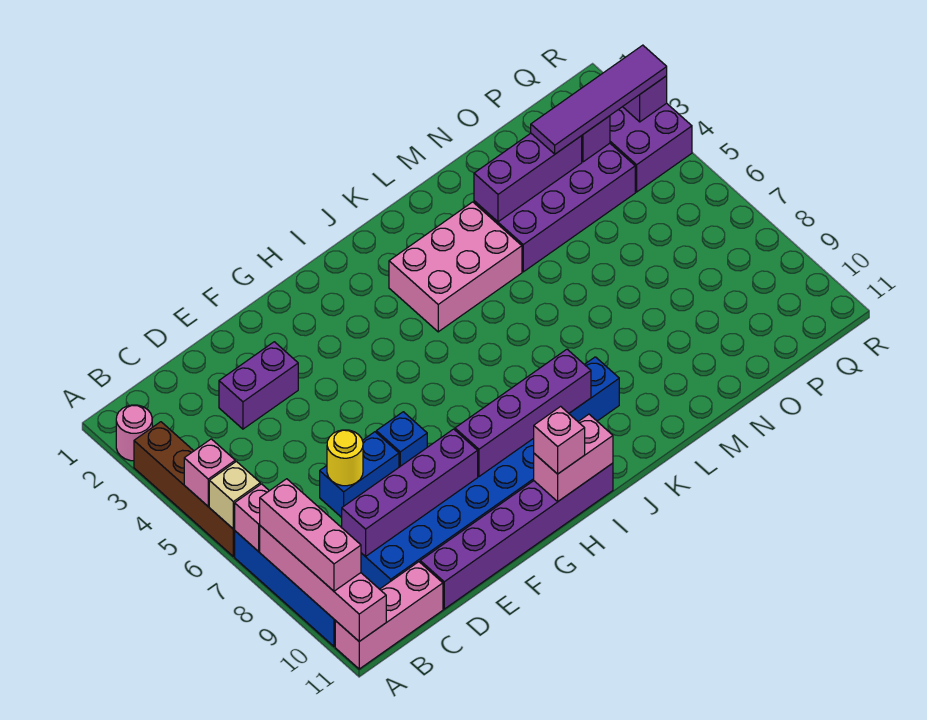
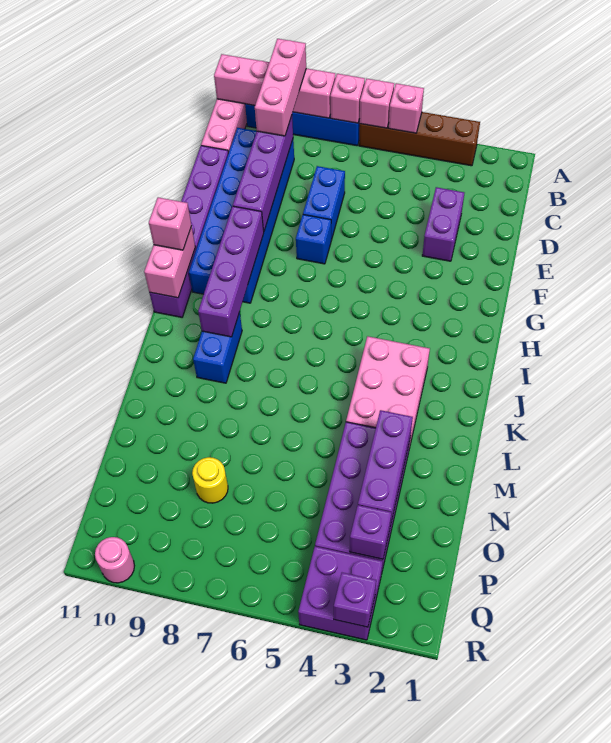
pink round brick A2 level 1 -> pink round brick R10 level 1
tan brick A6 level 2 -> pink brick A6 level 2
pink brick A8:A10 level 3 -> pink brick A9:C9 level 3
yellow round brick D7 level 2 -> yellow round brick O8 level 1
purple tile O3:R3 level 3 -> none

